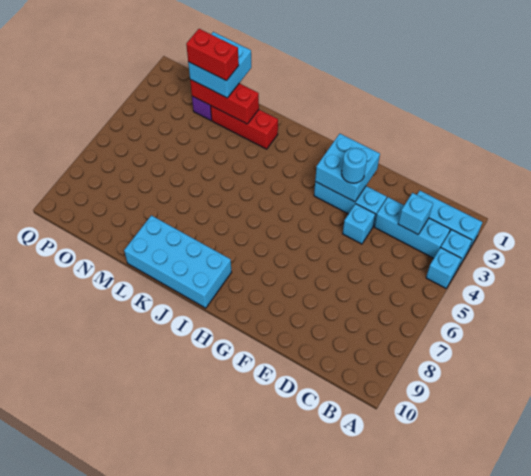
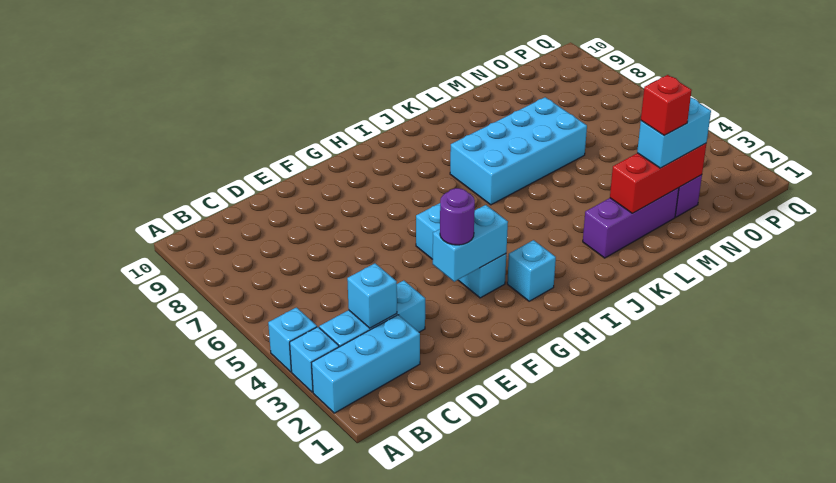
cyan brick E3:G3 level 1 -> cyan brick G3:G5 level 1
cyan brick E4 level 1 -> cyan brick H2 level 1
cyan brick F2:G3 level 2 -> cyan brick F3:G3 level 2
cyan round brick F3 level 3 -> purple round brick F3 level 3
cyan brick I9:L10 level 1 -> cyan brick J6:M7 level 1
red brick K2:M2 level 1 -> purple brick K2:M2 level 1
cyan brick M1:N2 level 3 -> cyan brick M2:N2 level 3
red brick M2:N2 level 4 -> red brick M2 level 4

